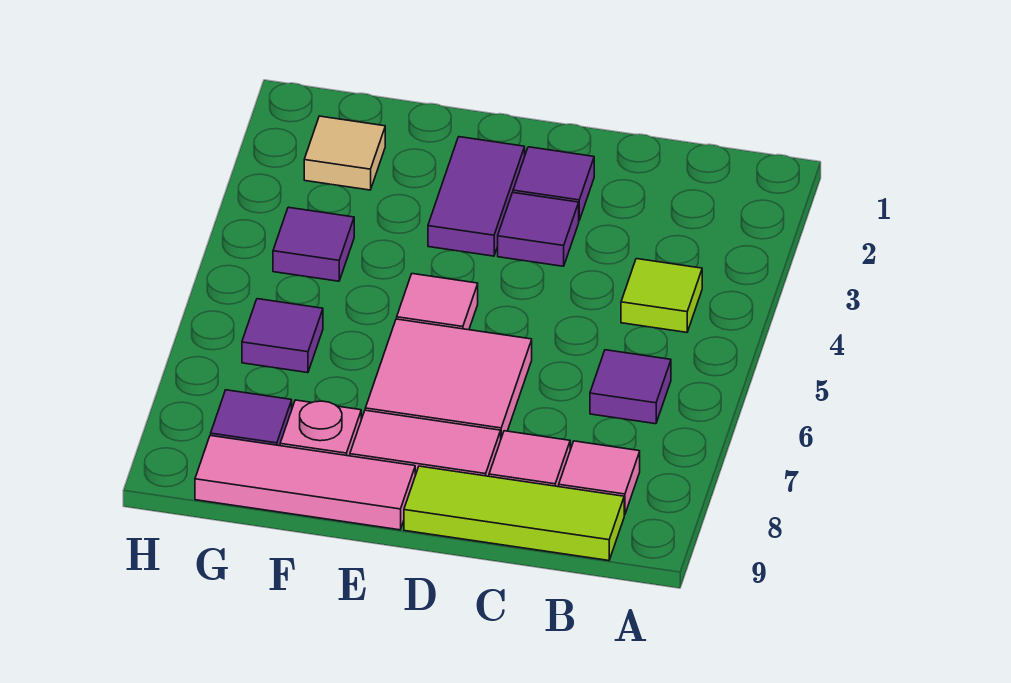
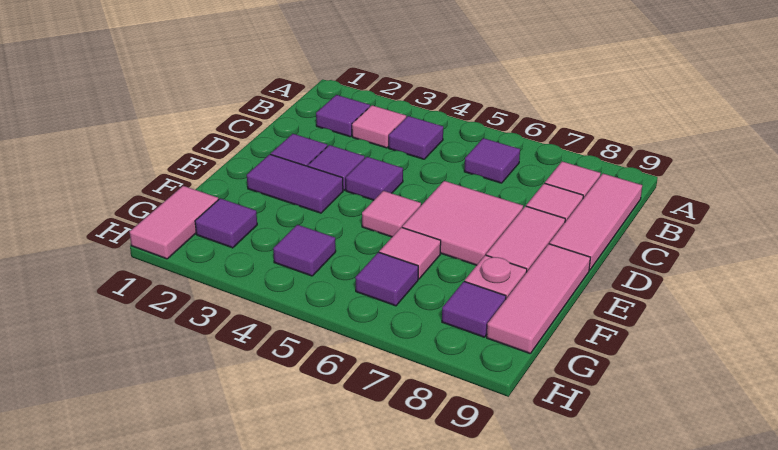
none -> purple tile B2 level 1
none -> pink tile B3 level 1
lime tile B4 level 1 -> purple tile B4 level 1
lime tile B9:D9 level 1 -> pink tile B9:D9 level 1
none -> purple tile D4 level 1
none -> pink tile F6 level 1
none -> pink tile G1:H1 level 1
tan tile G2 level 1 -> purple tile G2 level 1

